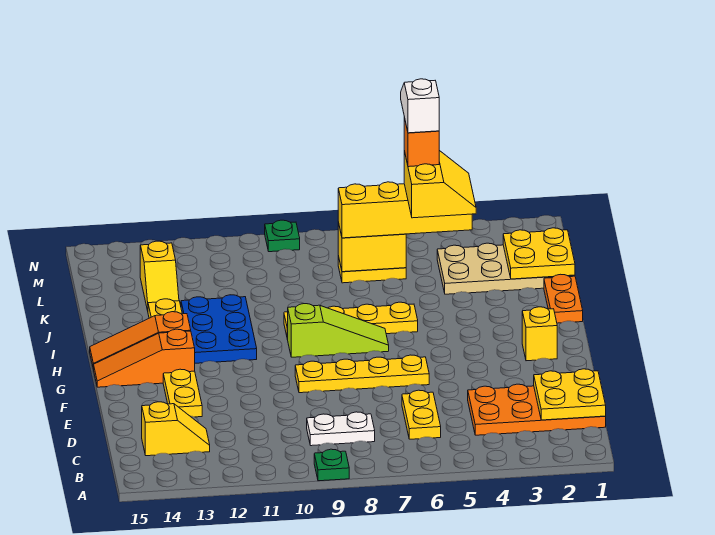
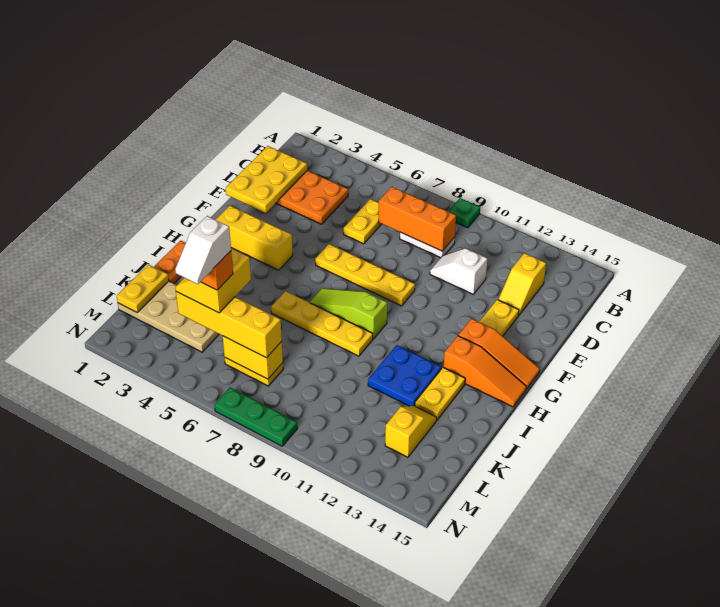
yellow plate C1:D2 level 2 -> yellow plate C1:E2 level 2
none -> orange brick C7:C9 level 2
yellow slope C13:C14 level 1 top 14 -> yellow slope C13:D13 level 1 top C
none -> white slope D10:D11 level 1 top 11
yellow brick G2 level 1 -> yellow brick G2:G4 level 1
blue plate H11:J12 level 1 -> blue plate I11:J12 level 1
yellow plate K1:L2 level 2 -> yellow plate K1:L1 level 2
green plate N9 level 1 -> green plate N7:N9 level 1

